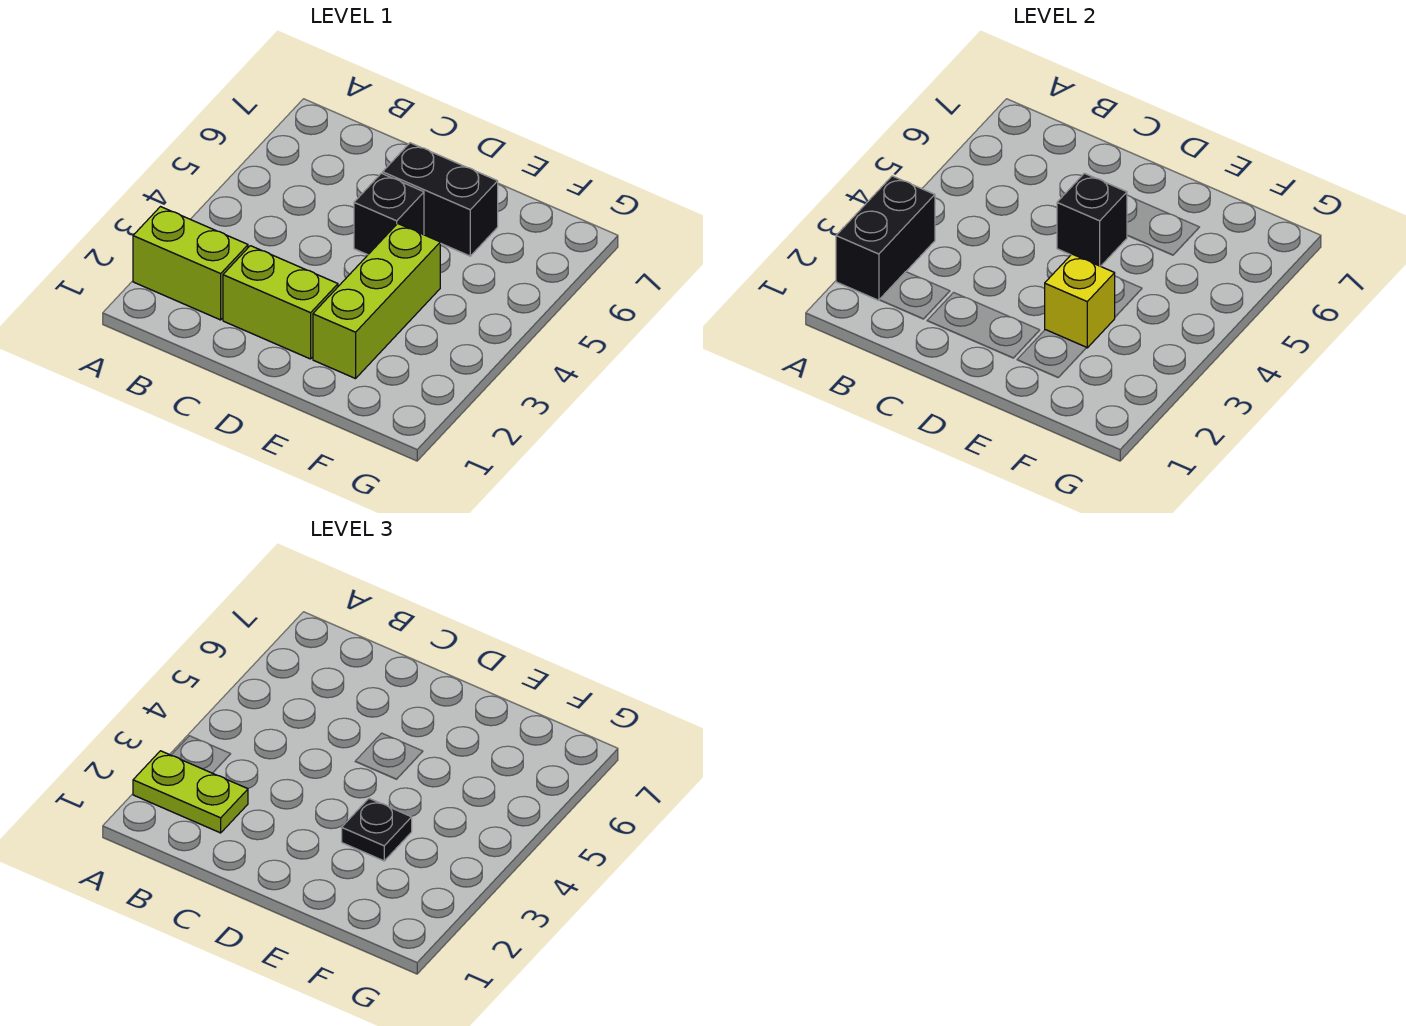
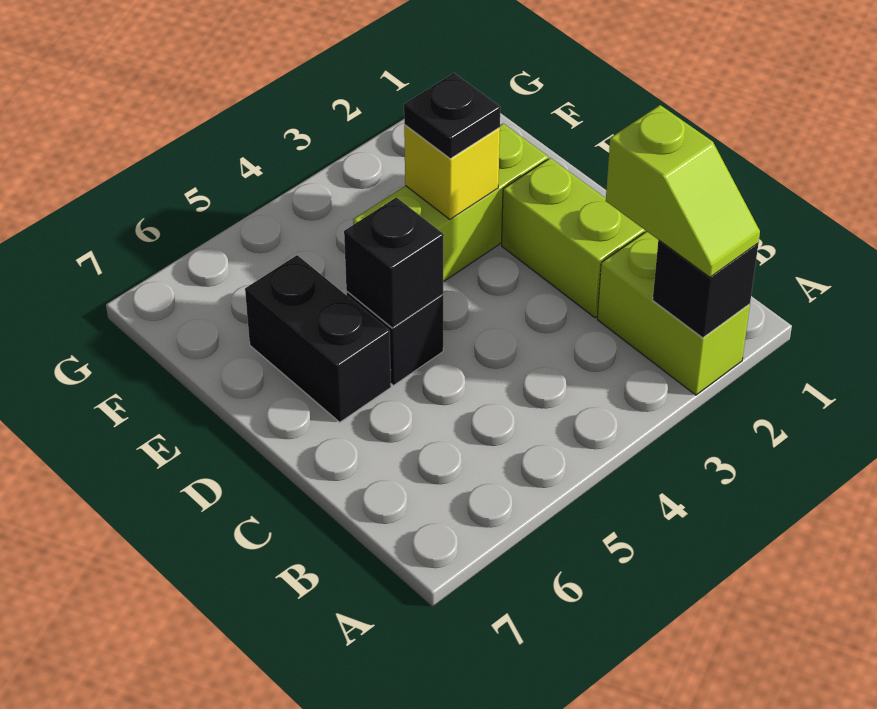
black brick A2:A3 level 2 -> black brick A2 level 2
lime plate A2:B2 level 3 -> lime slope A2:B2 level 3 top B

